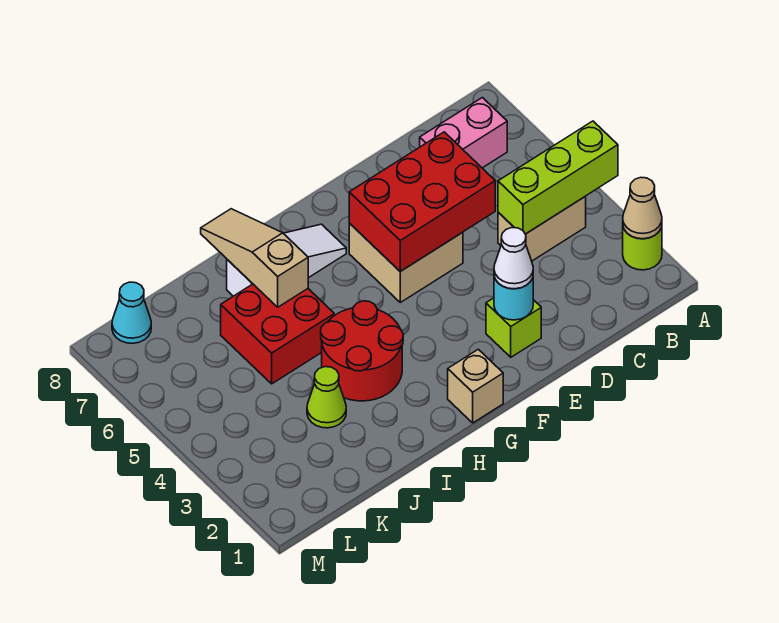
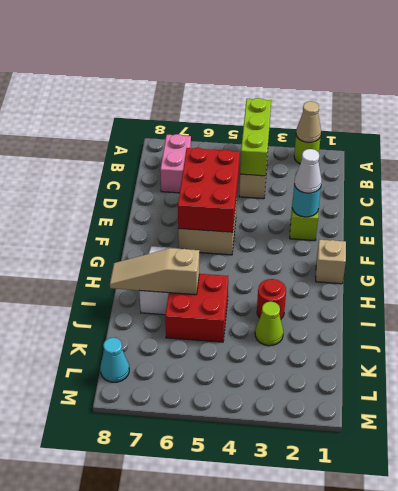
red round brick H3:I4 level 1 -> red round brick I3 level 1

